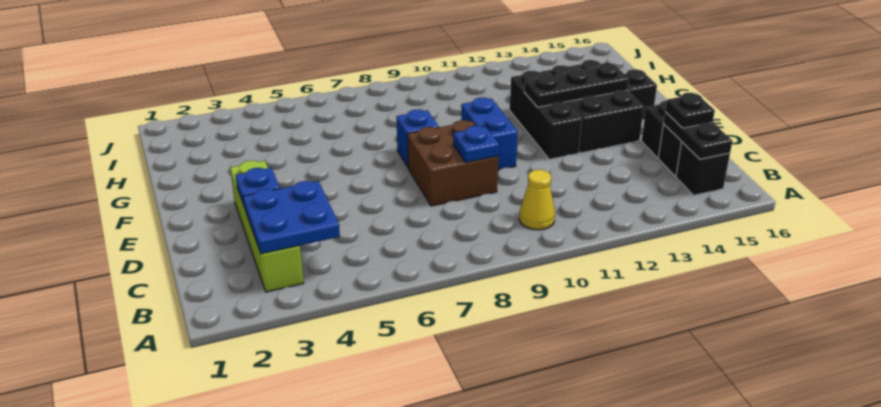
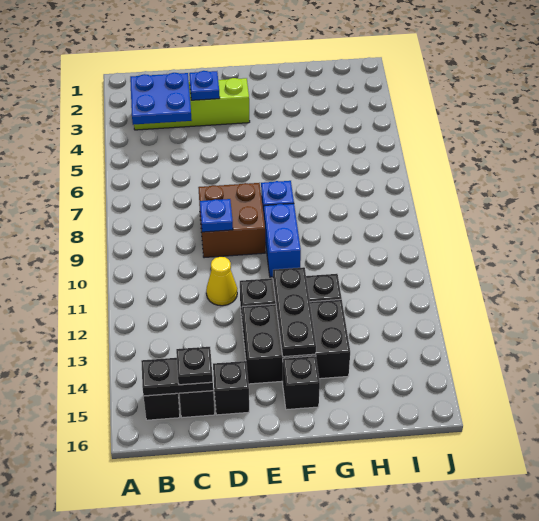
yellow cone B10 level 1 -> yellow cone D11 level 1
blue brick E10:F10 level 1 -> blue brick F9:F10 level 1

